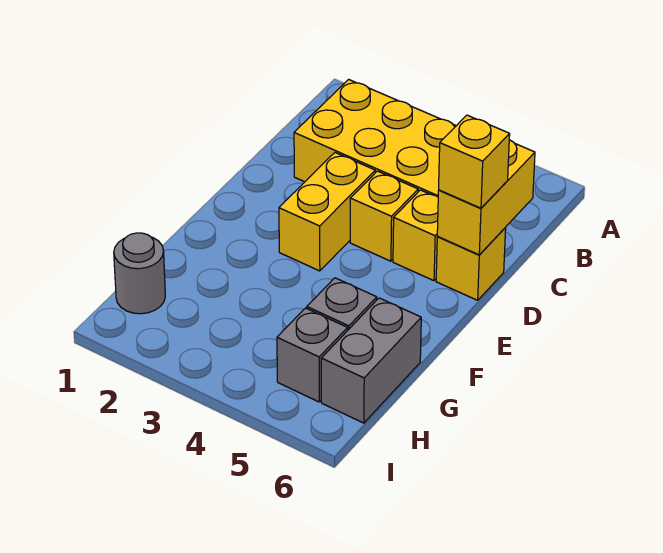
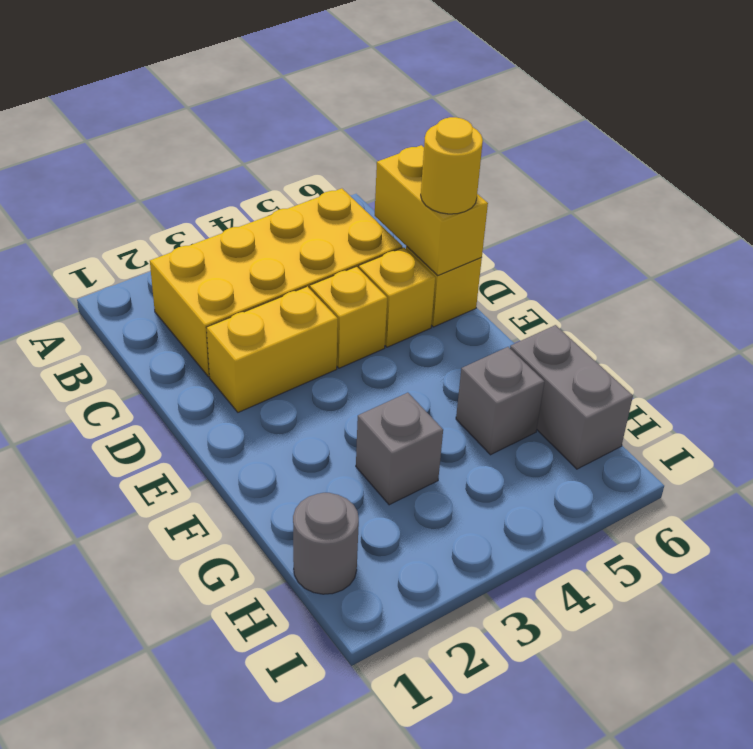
yellow brick D3:E3 level 1 -> yellow brick D2:D3 level 1
yellow brick D6 level 3 -> yellow round brick D6 level 3
grey brick H5 level 1 -> grey brick G3 level 1

